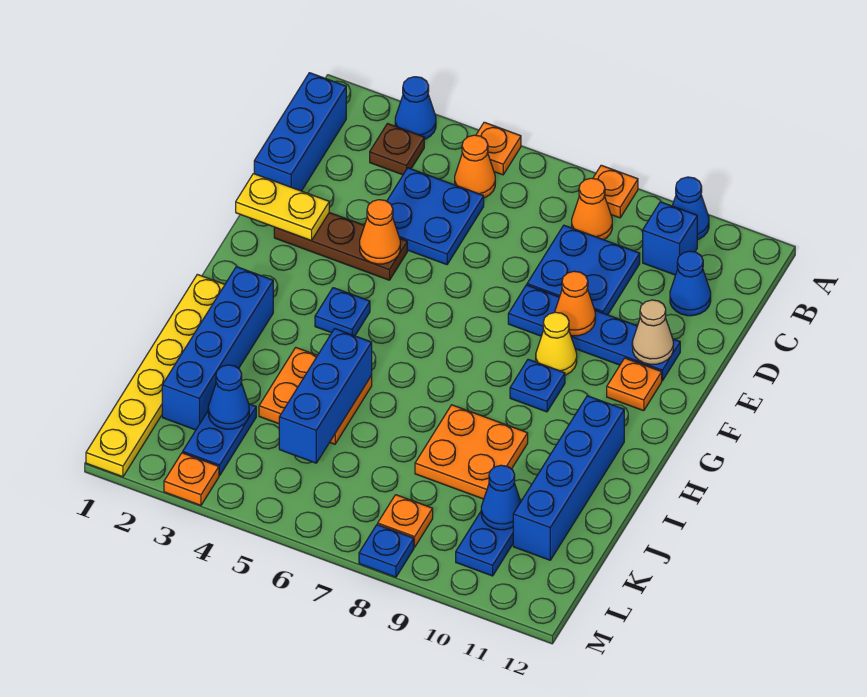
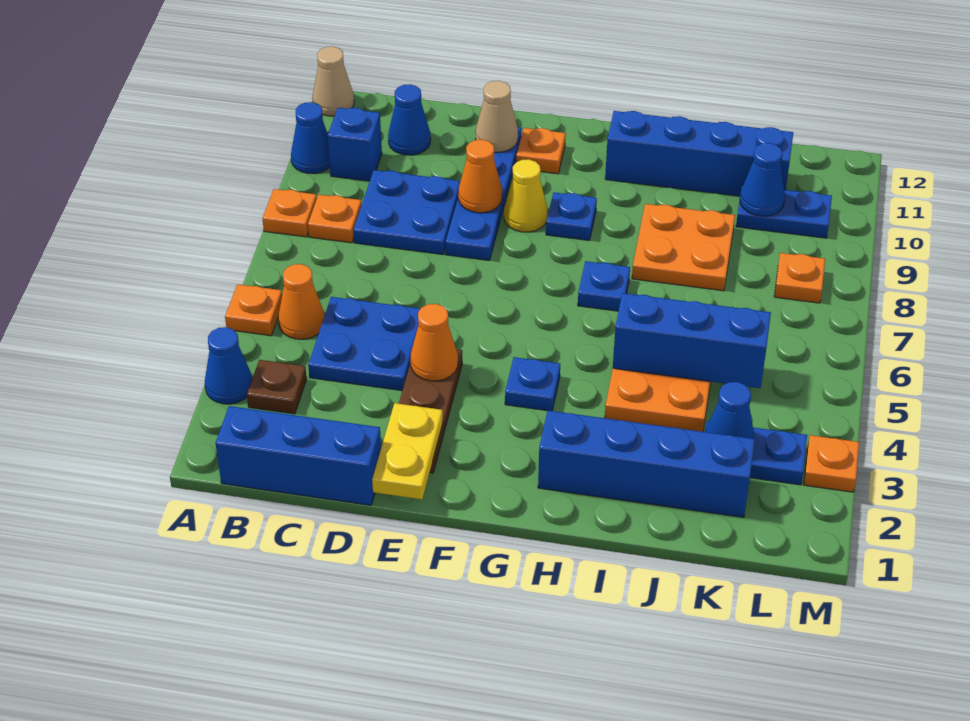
none -> tan cone A12 level 1
orange cone B8 level 1 -> orange plate B8 level 1
yellow plate H1:M1 level 1 -> none
blue plate M8 level 1 -> blue plate H7 level 1

